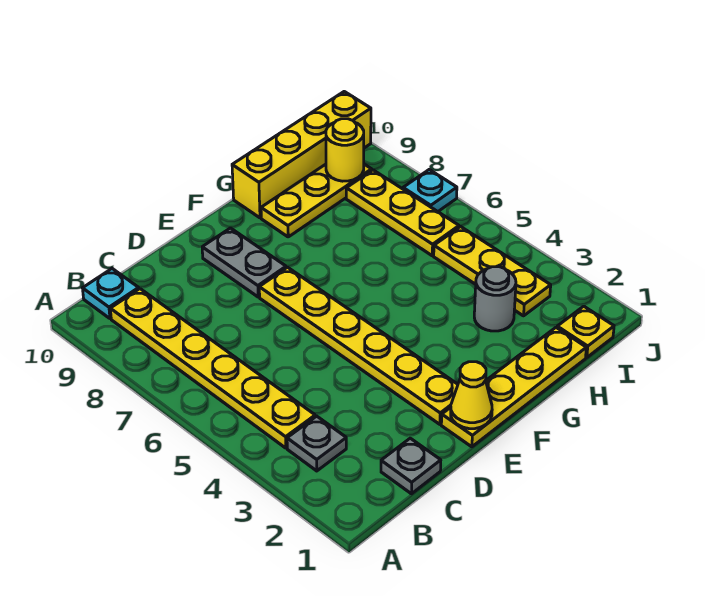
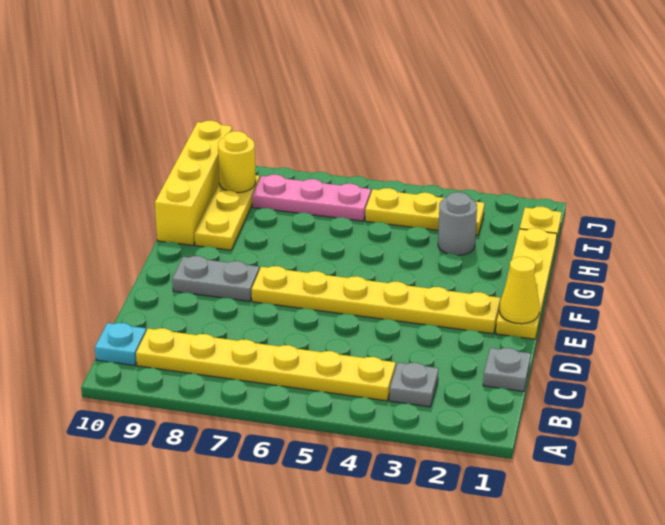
yellow plate I6:I8 level 1 -> pink plate I6:I8 level 1
cyan plate J7 level 1 -> none

